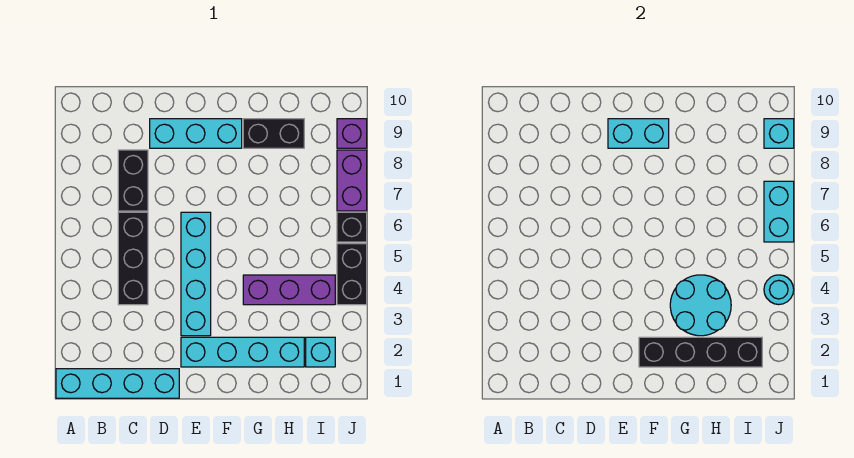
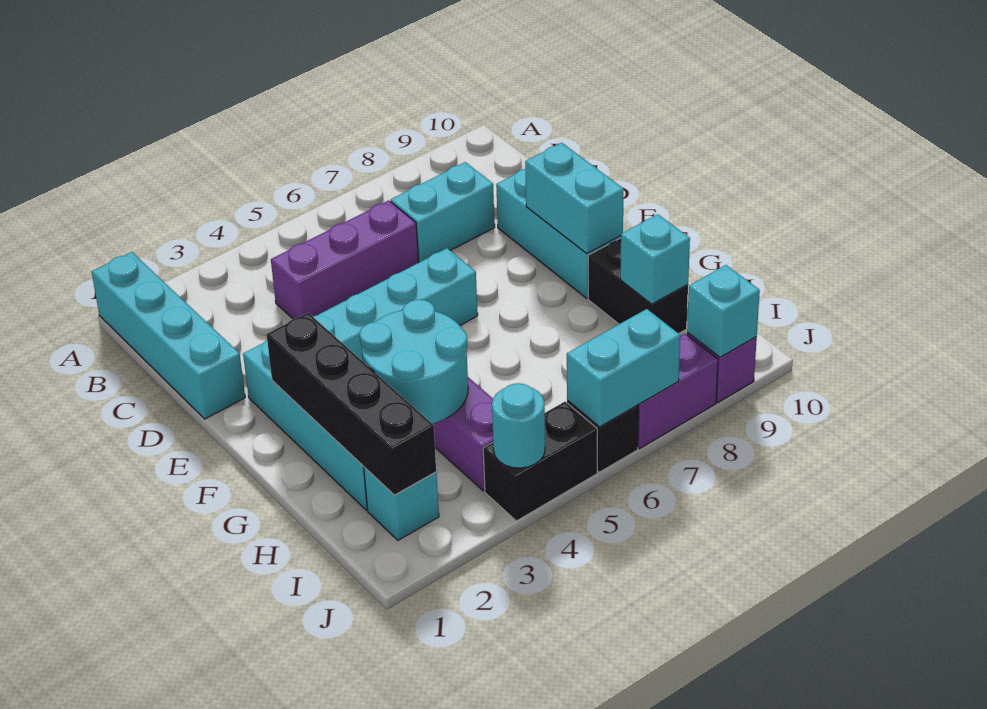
black brick C4:C6 level 1 -> purple brick C4:C6 level 1
black brick C7:C8 level 1 -> cyan brick C7:C8 level 1
none -> cyan brick H9 level 2

